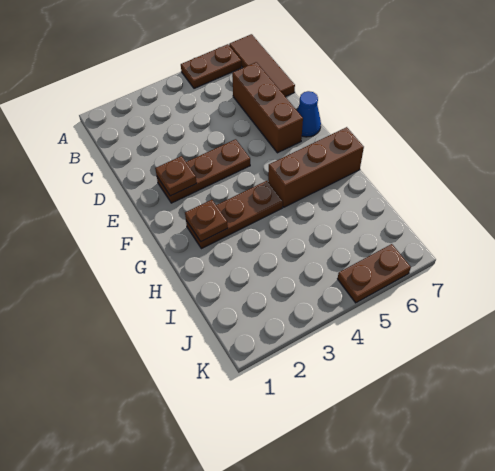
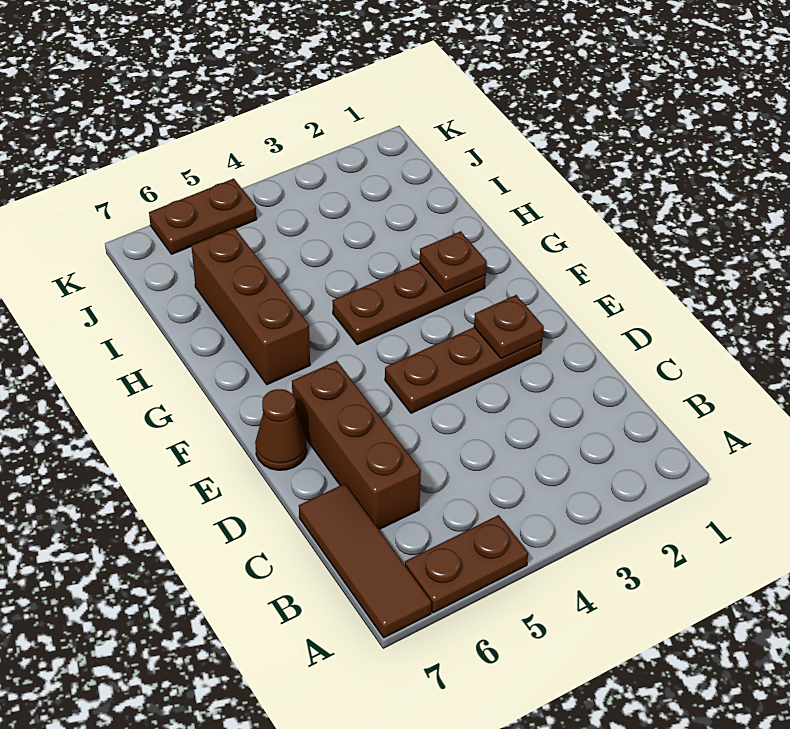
blue cone E7 level 1 -> brown cone E7 level 1
brown brick G5:G7 level 1 -> brown brick G6:I6 level 1

